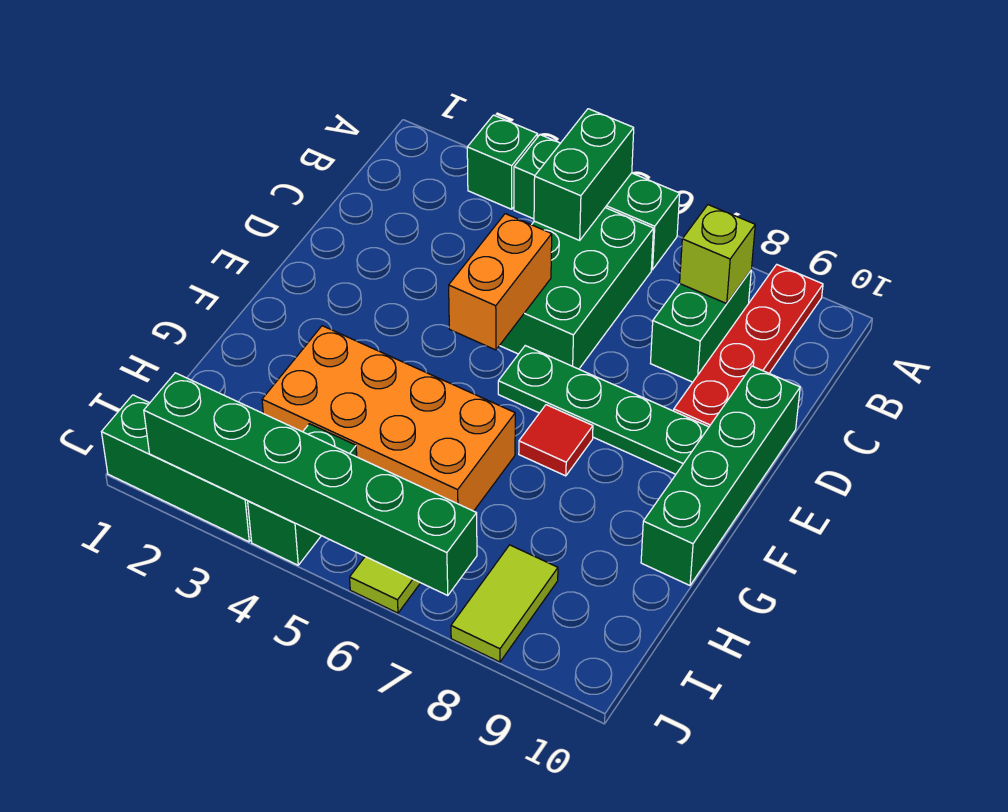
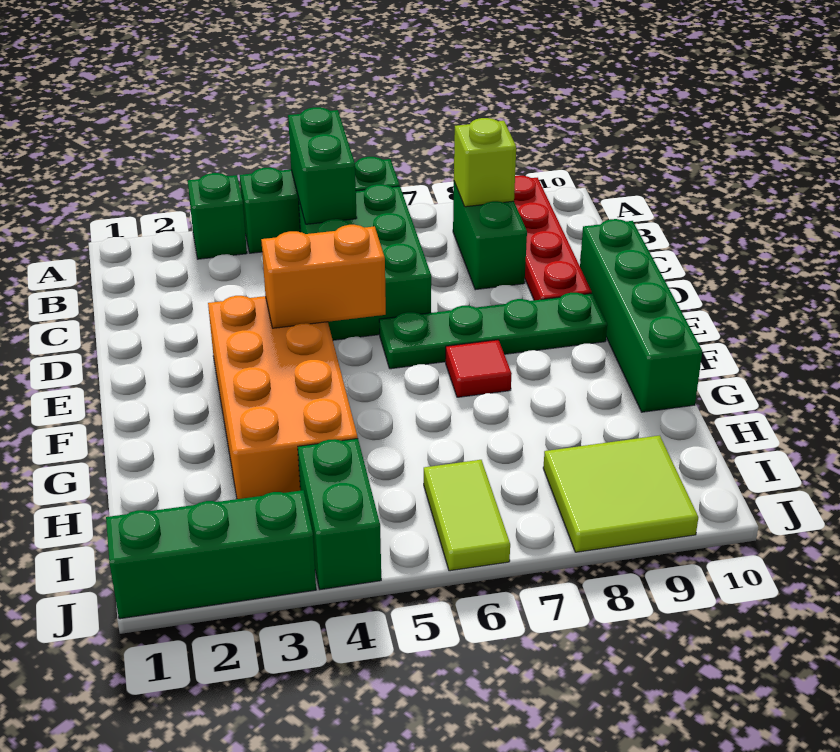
orange brick D5:E5 level 2 -> orange brick E4:E5 level 2
orange brick G3:H6 level 1 -> orange brick E3:H4 level 1
lime tile I8:J8 level 1 -> lime tile I8:J9 level 1
green brick J2:J7 level 2 -> none

